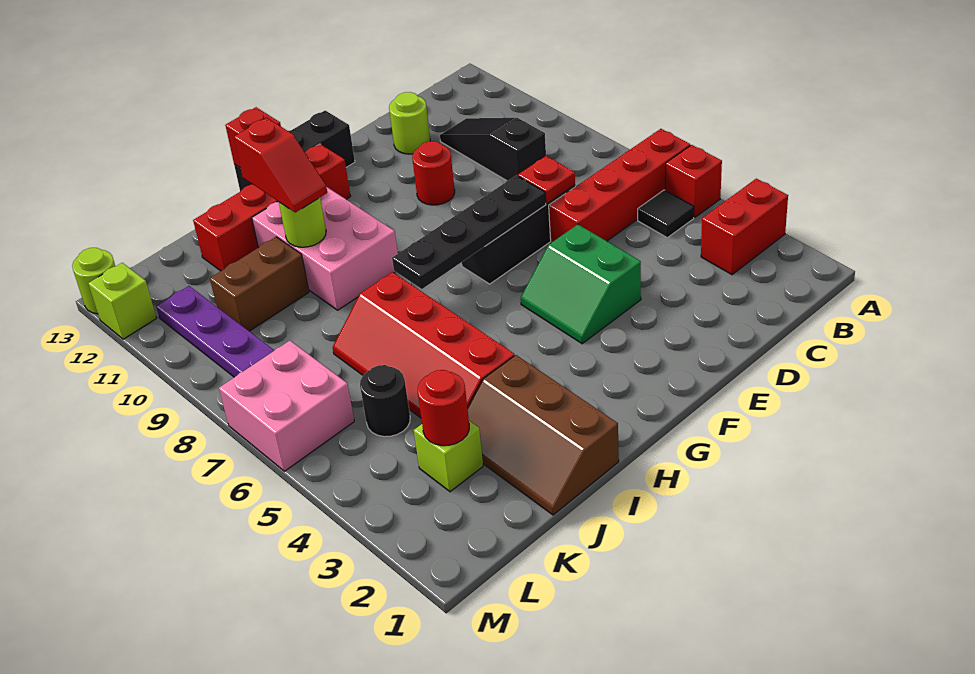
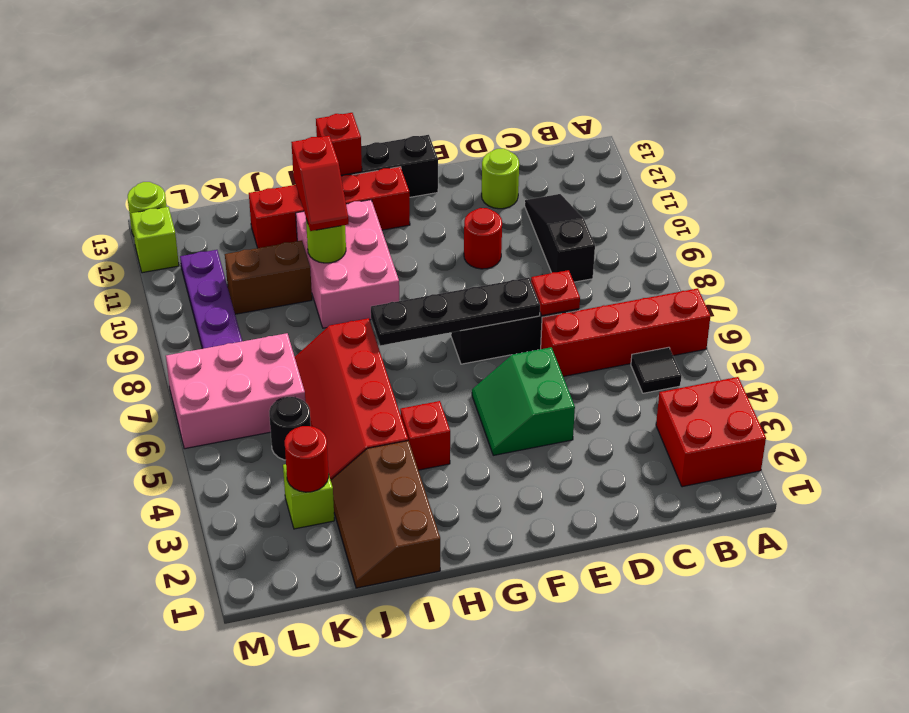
red brick A3:B3 level 1 -> red brick A2:B3 level 1
red brick A5 level 1 -> red brick H4 level 1
pink brick L6:M7 level 1 -> pink brick K6:M7 level 1

